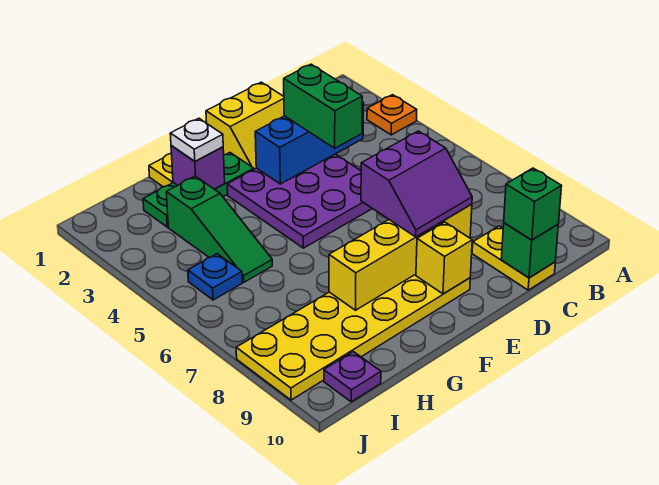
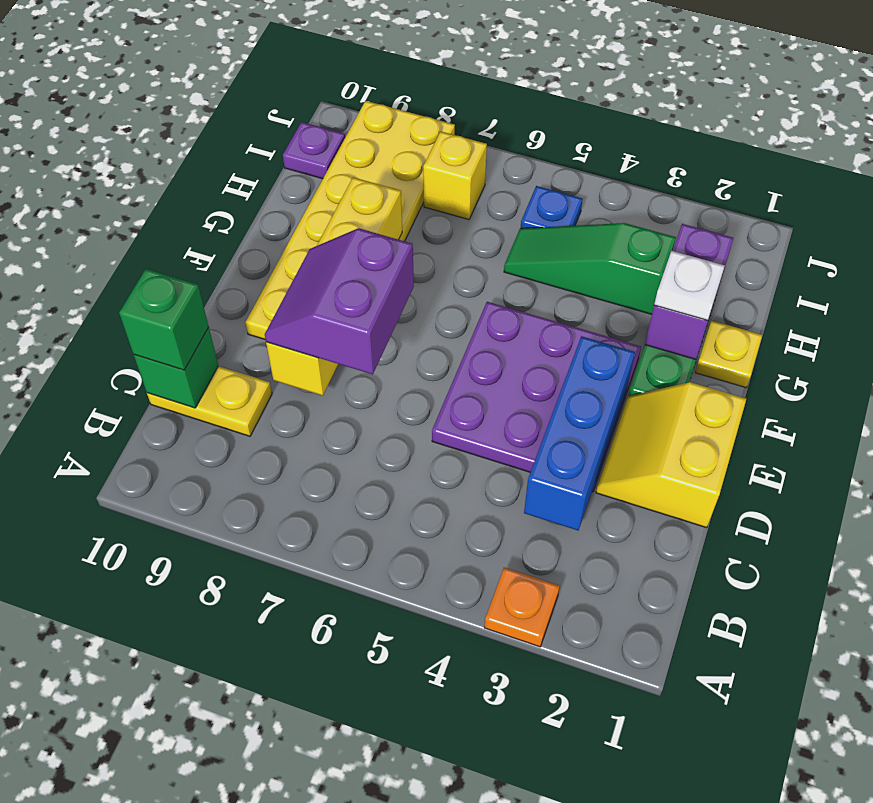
green brick D3:D4 level 3 -> none
yellow brick E9 level 2 -> yellow brick I7 level 1
purple brick G2 level 2 -> purple brick G2:H2 level 2

